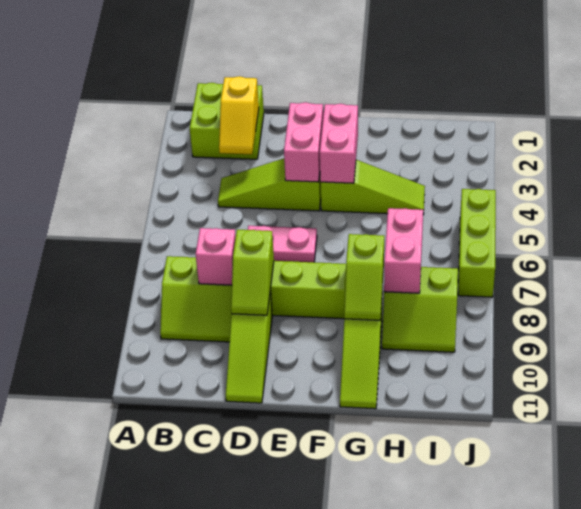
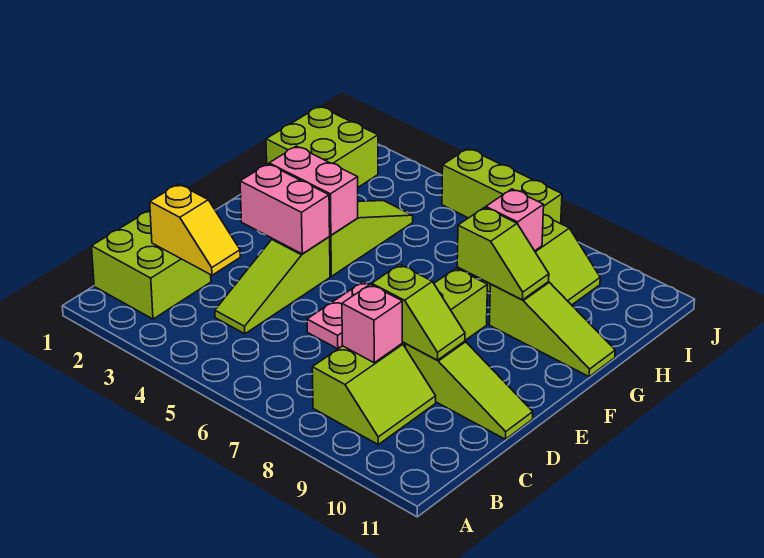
none -> lime brick H1:I2 level 1
pink brick H7:H8 level 2 -> pink brick H8 level 2

